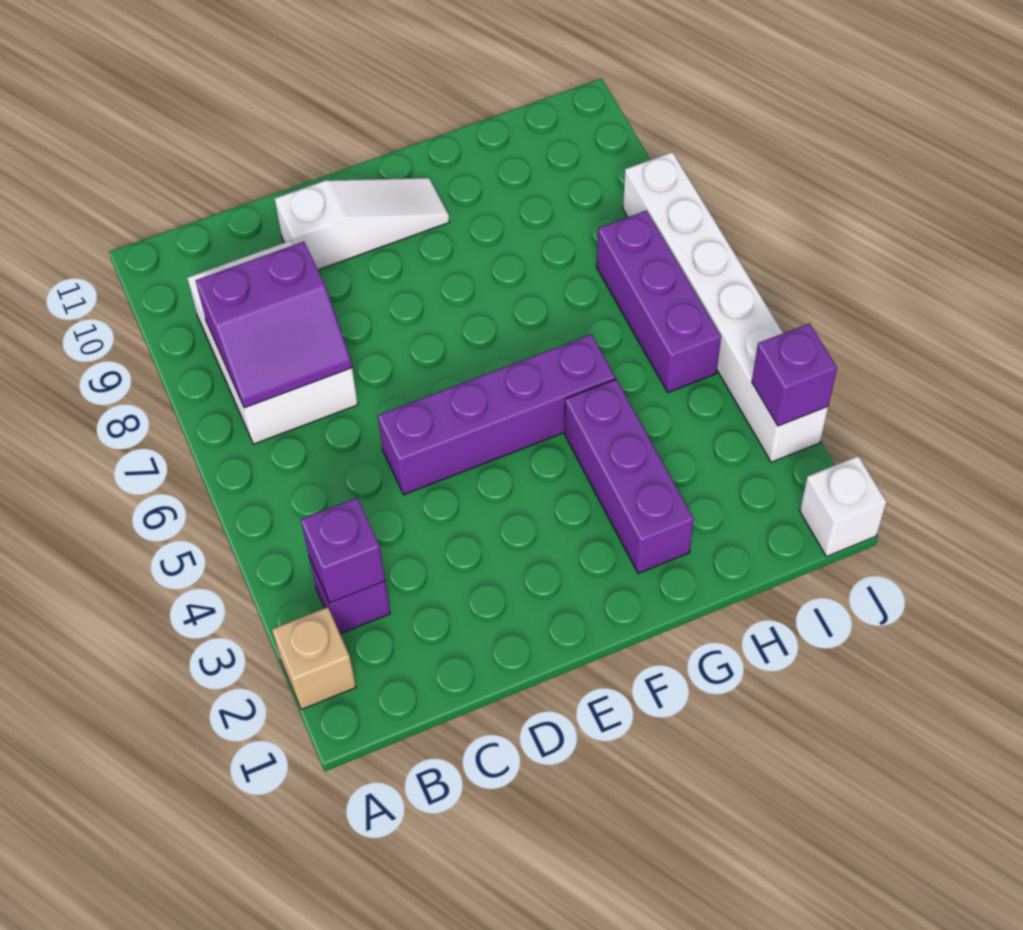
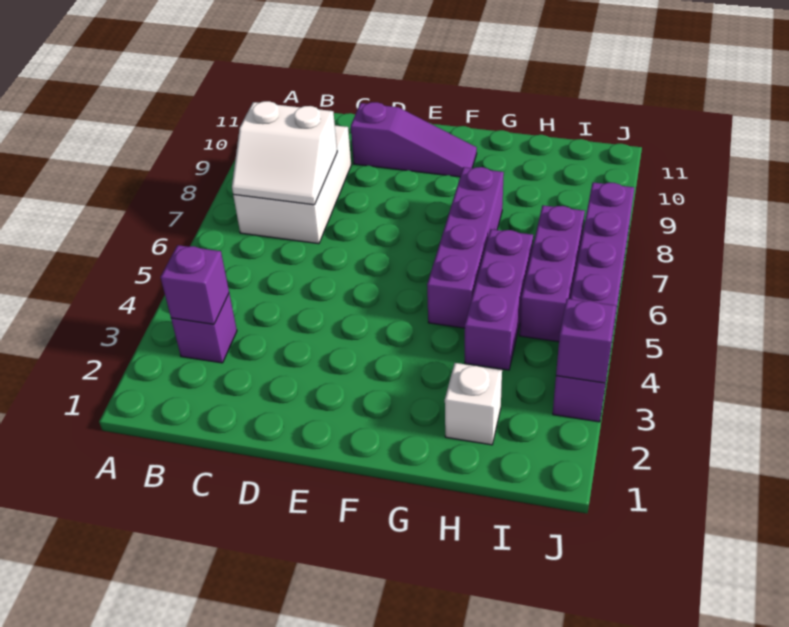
tan brick A2 level 1 -> none
purple slope B7:C8 level 2 top 8 -> white slope B7:C8 level 2 top 8
purple brick D5:G5 level 1 -> purple brick G5:G8 level 1
white slope D10:F10 level 1 top D -> purple slope D10:F10 level 1 top D
purple brick G2:G4 level 1 -> purple brick H4:H6 level 1
white brick J1 level 1 -> white brick H2 level 1
white brick J3:J8 level 1 -> purple brick J3:J8 level 1

